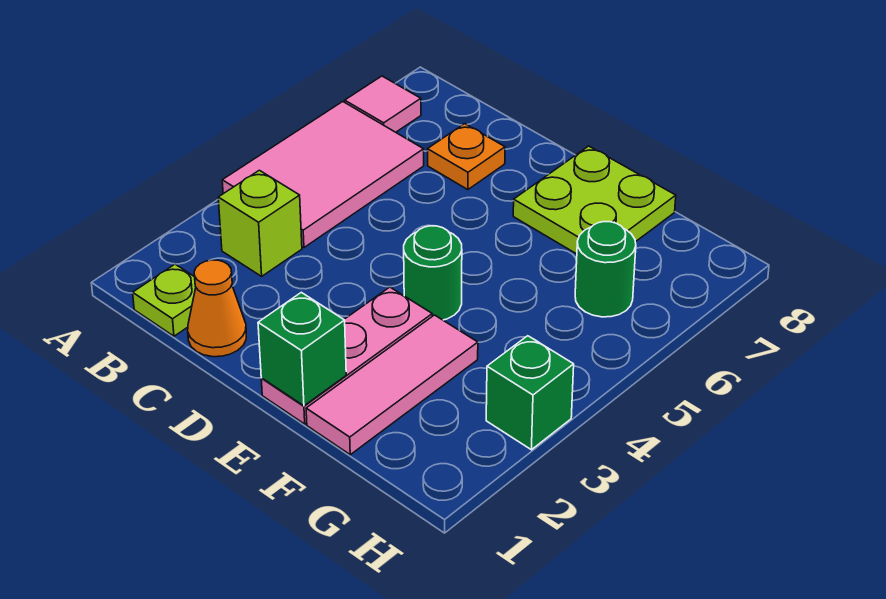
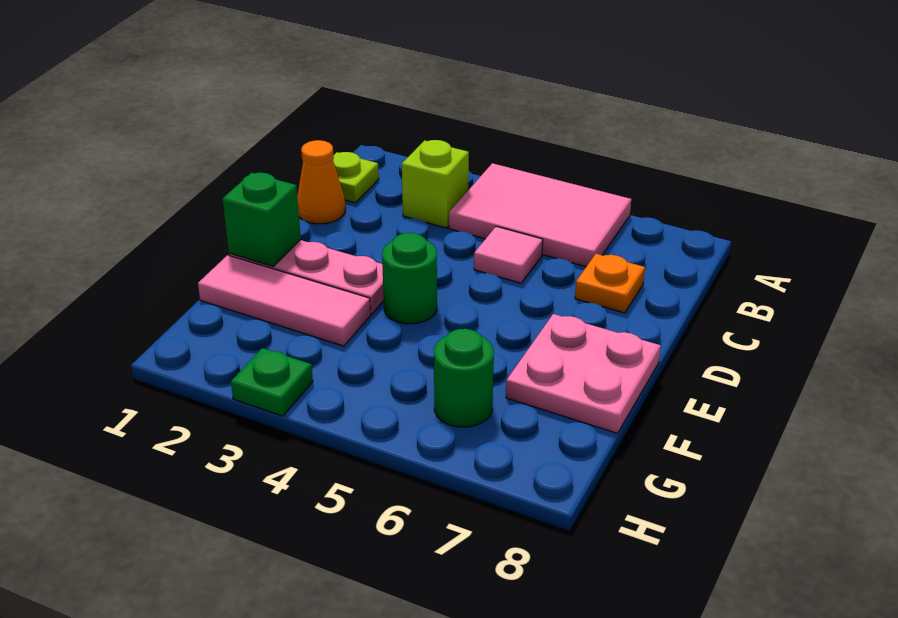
pink tile A7 level 1 -> pink tile C5 level 1
lime plate E7:F8 level 1 -> pink plate E7:F8 level 1
green brick H3 level 1 -> green plate H3 level 1

